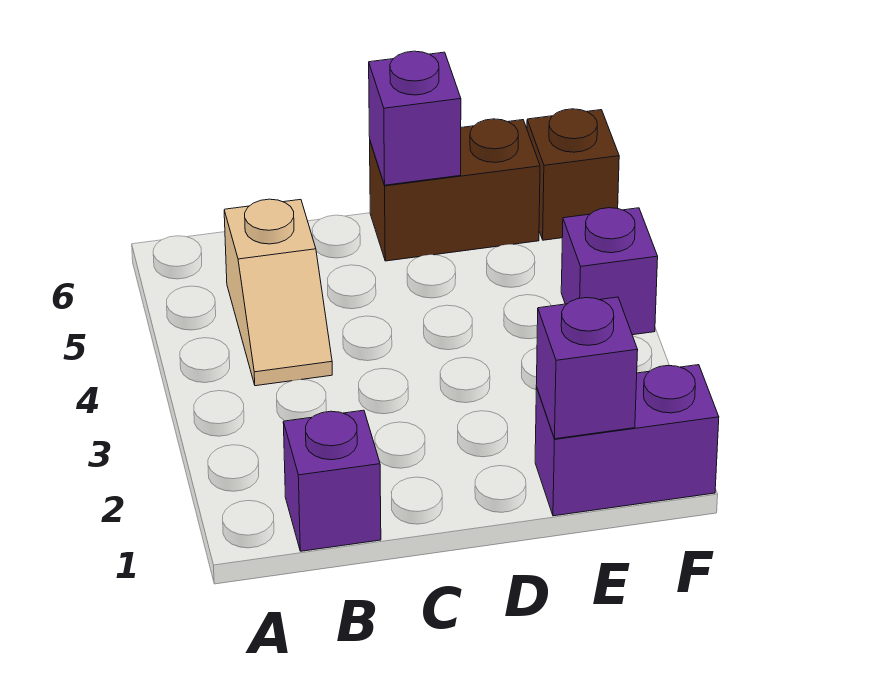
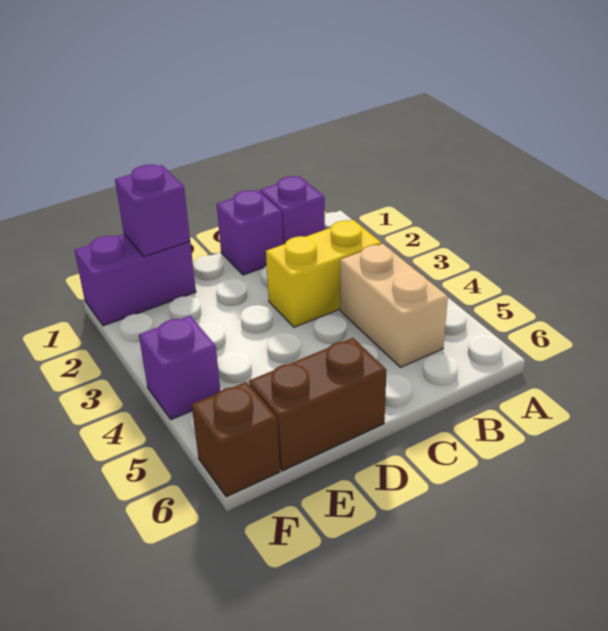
none -> yellow brick B3:C3 level 1
tan slope B4:B5 level 1 top 5 -> tan brick B4:B5 level 1
purple brick D6 level 2 -> purple brick C1 level 1

